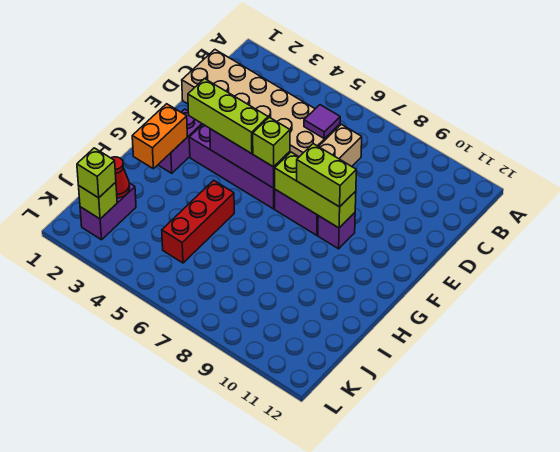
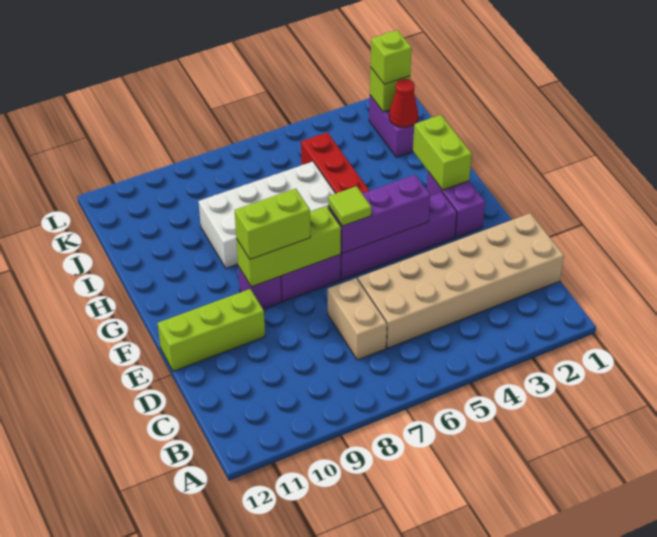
purple tile C6 level 2 -> none
lime brick F3:F5 level 3 -> lime brick E10:E12 level 1
lime brick F6 level 3 -> lime tile F6 level 3
orange brick G2:H2 level 2 -> lime brick G2:H2 level 2
none -> white brick H6:I9 level 1

